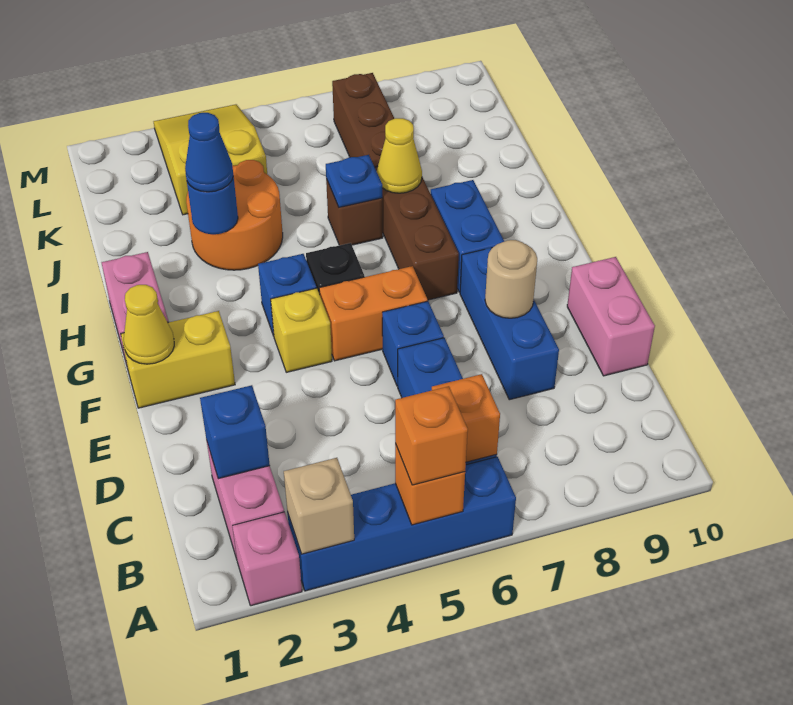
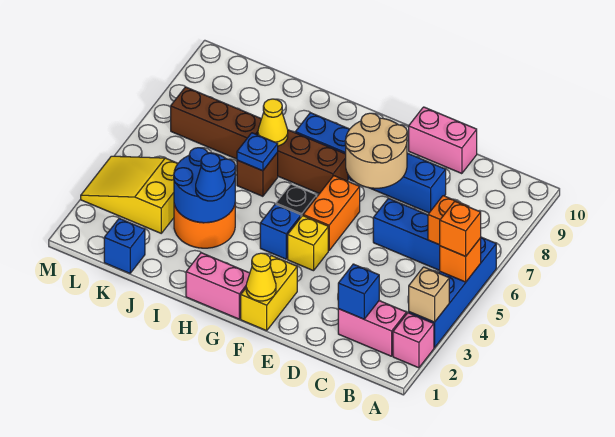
blue brick E6 level 1 -> blue brick K1 level 1
tan round brick E8 level 2 -> tan round brick E7:F8 level 2
blue round brick I3 level 2 -> blue round brick I3:J4 level 2

